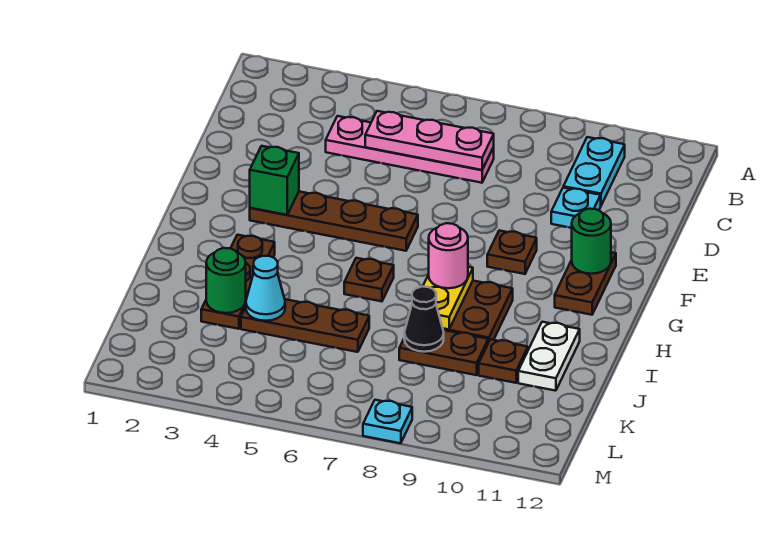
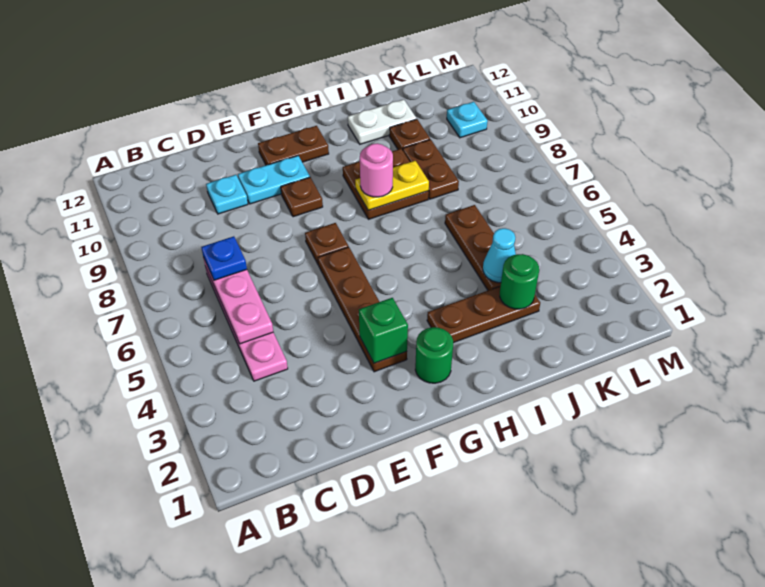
cyan plate B10:C10 level 1 -> cyan plate E10:F10 level 1
none -> blue plate C7 level 3
green round brick F11 level 2 -> green round brick G2 level 1
brown plate H6 level 1 -> brown plate F7 level 1
black cone J8 level 2 -> none
cyan plate M8 level 1 -> cyan plate L10 level 1

